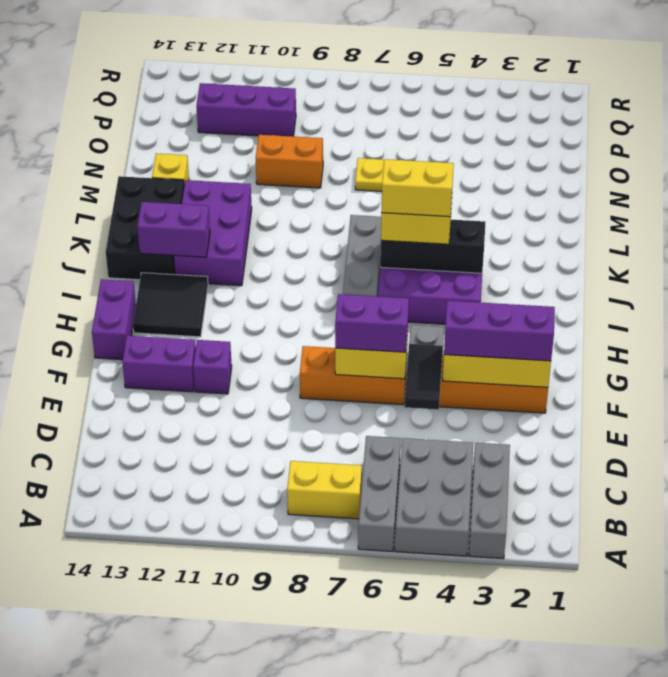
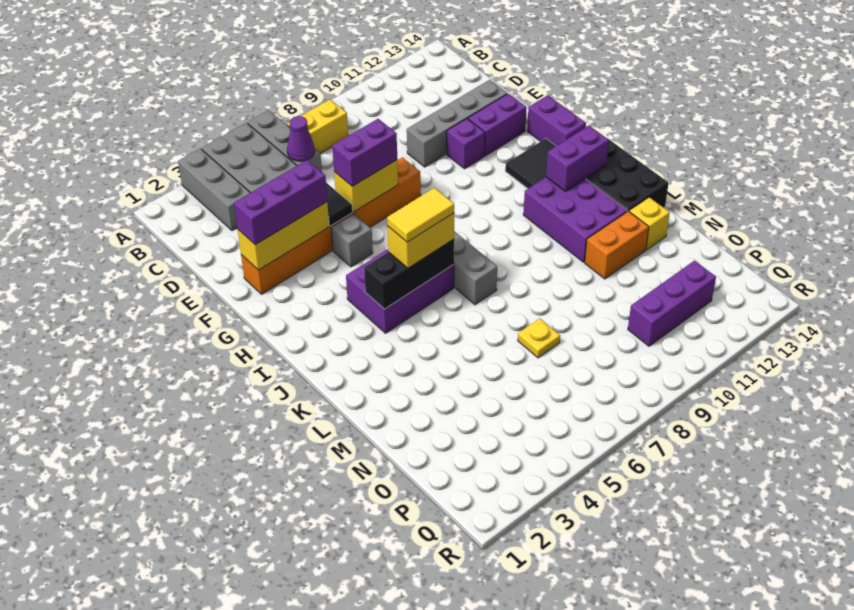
none -> purple cone C6 level 2
none -> grey brick E10:E13 level 1
yellow brick J5:J6 level 4 -> yellow tile J5:J6 level 4
orange brick N9:N10 level 1 -> orange brick M11:M12 level 1

